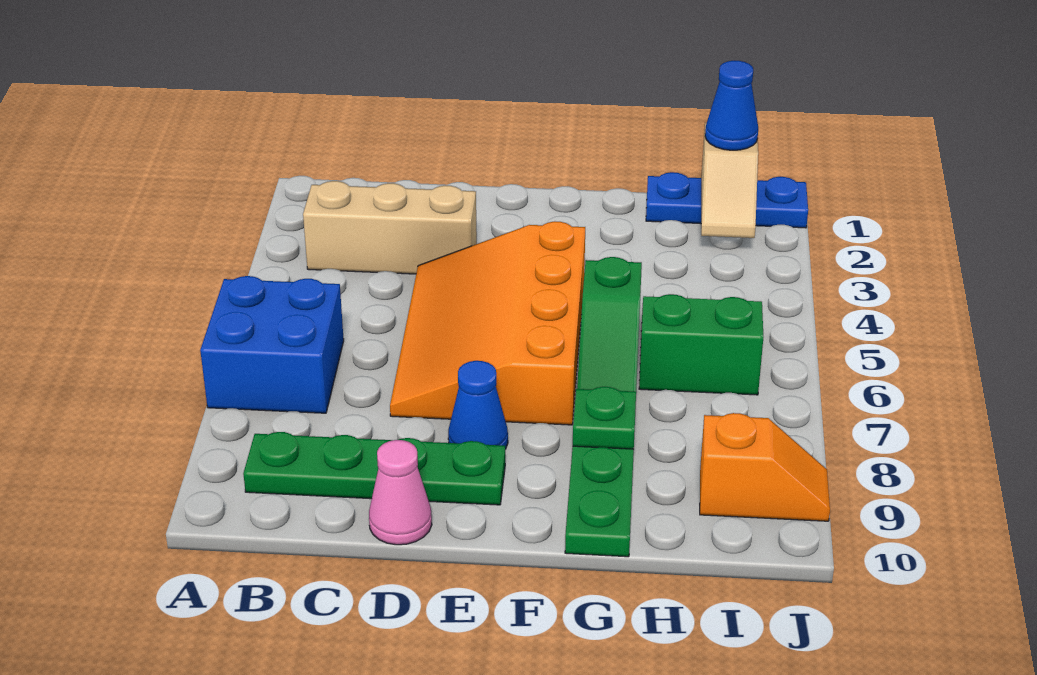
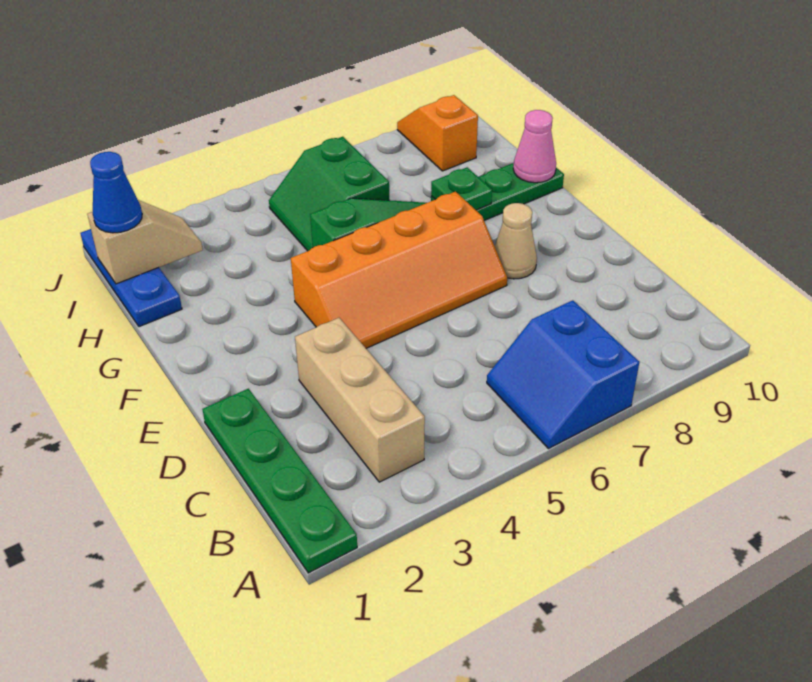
blue brick A6:B7 level 1 -> blue slope A6:B7 level 1 top 7
green plate B9:E9 level 1 -> green plate A1:D1 level 1
orange slope D4:F7 level 1 top F -> orange slope E4:F7 level 1 top F
pink cone D10 level 1 -> pink cone G10 level 2
blue cone E8 level 1 -> tan cone E8 level 1

